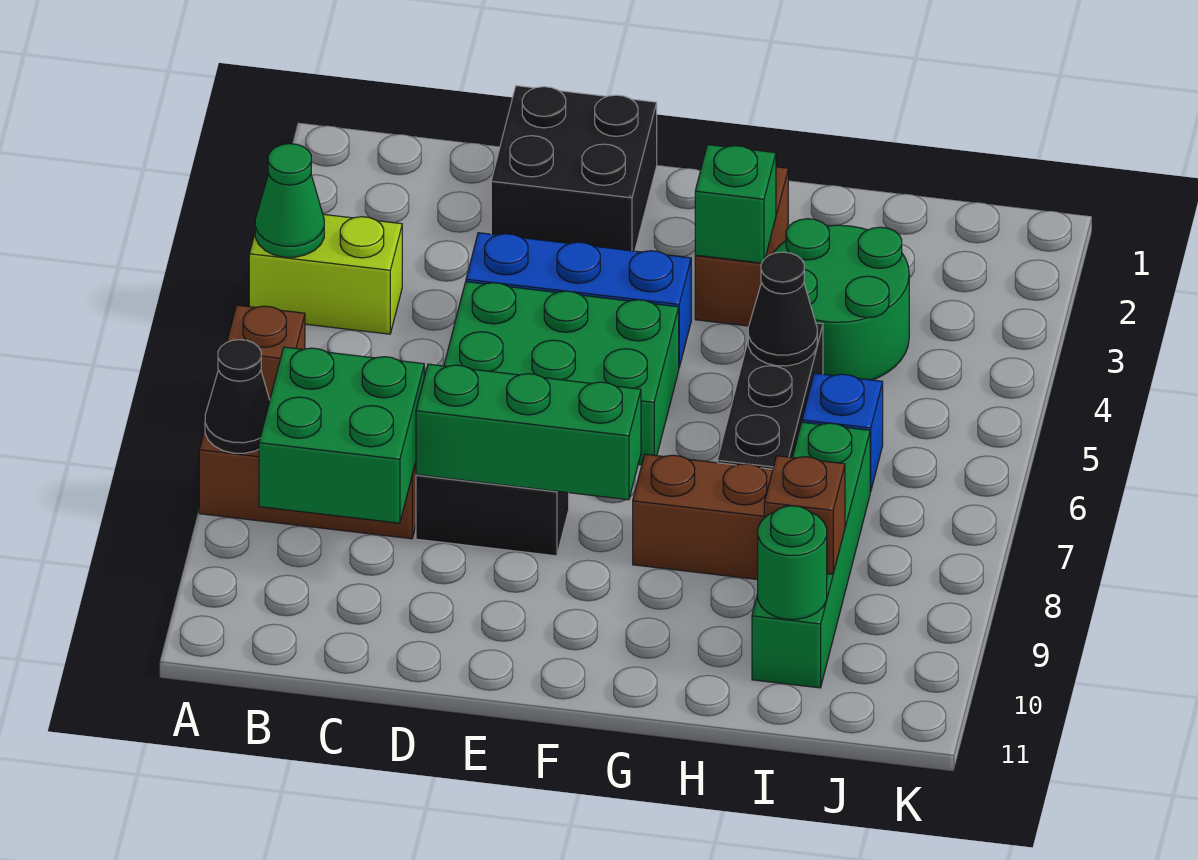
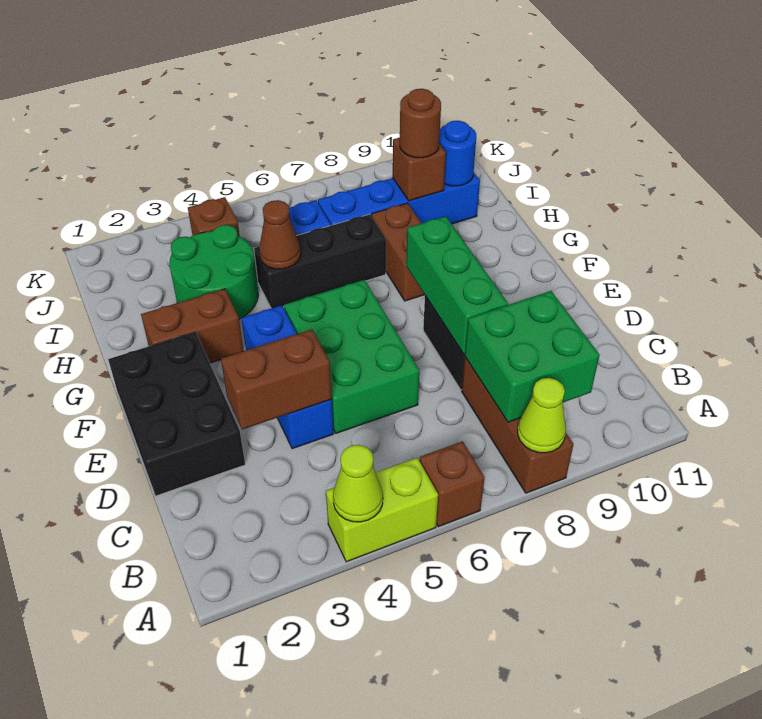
lime brick A4:B4 level 1 -> lime brick A4:A5 level 1
green cone A4 level 2 -> lime cone A4 level 2
black cone A8 level 2 -> lime cone A8 level 2
black brick D1:E2 level 1 -> black brick D1:F2 level 1
none -> brown brick D3:D4 level 2
green brick G3 level 2 -> none
black cone H5 level 2 -> brown cone H5 level 2
green brick I7:I10 level 1 -> blue brick I7:I10 level 1
none -> brown round brick I9 level 3
green round brick I10 level 2 -> blue round brick I10 level 2
none -> brown brick J4 level 1

